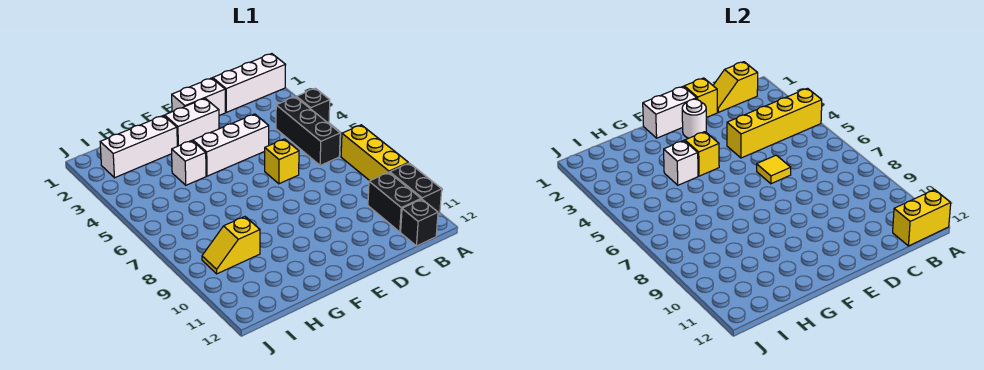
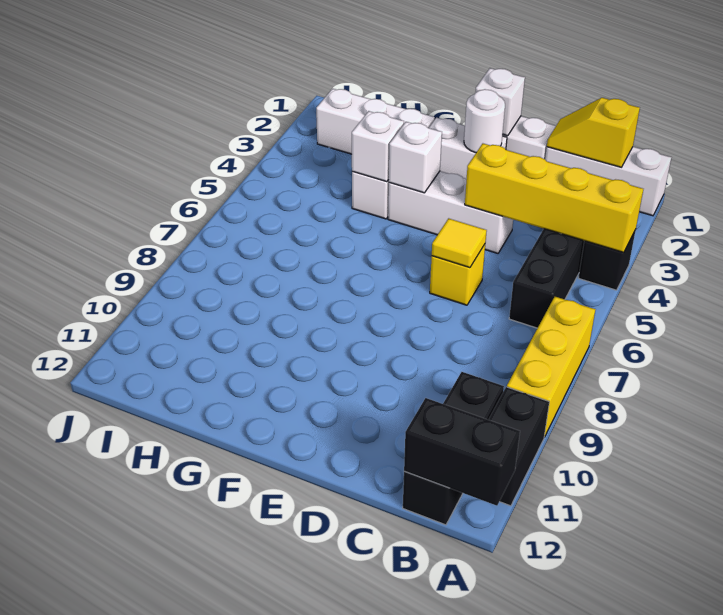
yellow brick A12:B12 level 2 -> black brick A12:B12 level 2
yellow brick D1 level 2 -> none
white brick E1:F1 level 2 -> white brick E1 level 2
yellow brick F4 level 2 -> white brick F4 level 2
yellow slope H9:I9 level 1 top H -> none

